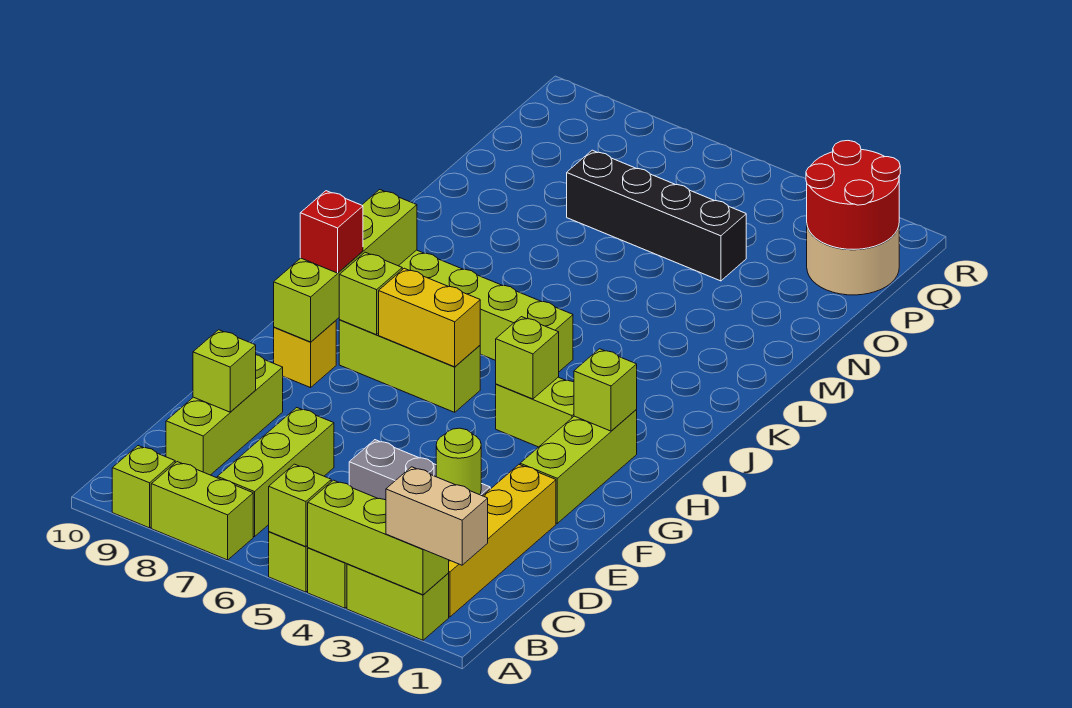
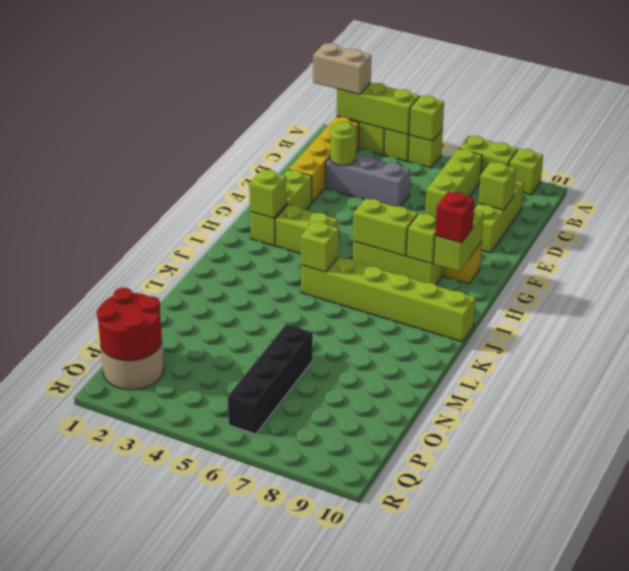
lime brick G9:J9 level 2 -> lime brick G9:H9 level 2
lime brick H4 level 2 -> lime brick J5 level 2
yellow brick H6:H7 level 2 -> lime brick H6:H7 level 2
black brick O4:O7 level 1 -> black brick N6:Q6 level 1

